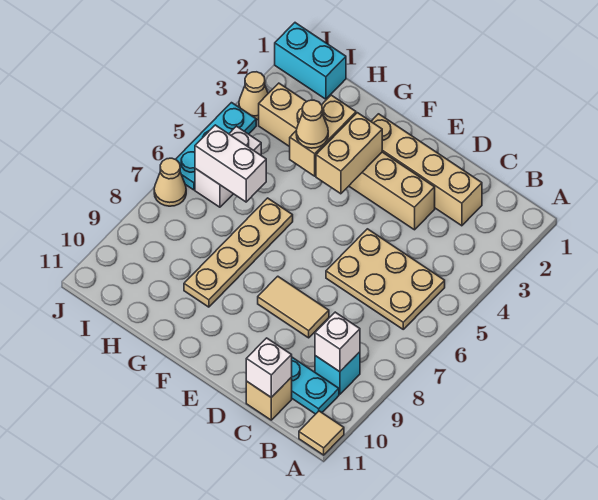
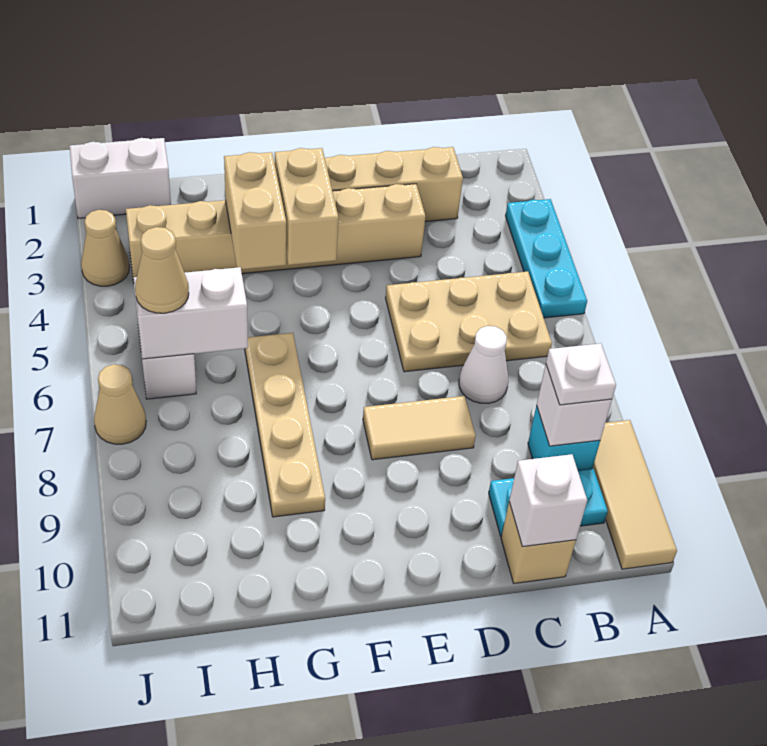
tan tile A11 level 1 -> tan tile A9:A11 level 1
none -> white plate B9 level 3
none -> white cone C7 level 1
tan cone G4 level 3 -> tan cone I6 level 3
cyan brick I1:J1 level 1 -> white brick I1:J1 level 1
cyan plate J4:J6 level 1 -> cyan plate A3:A5 level 1

